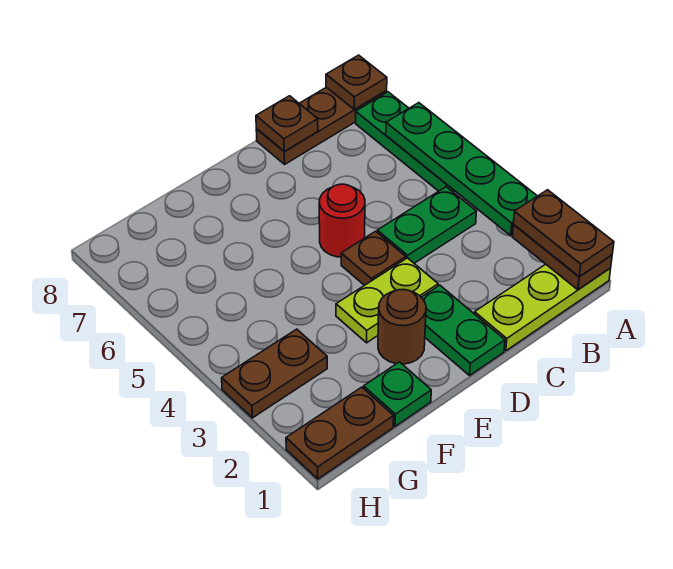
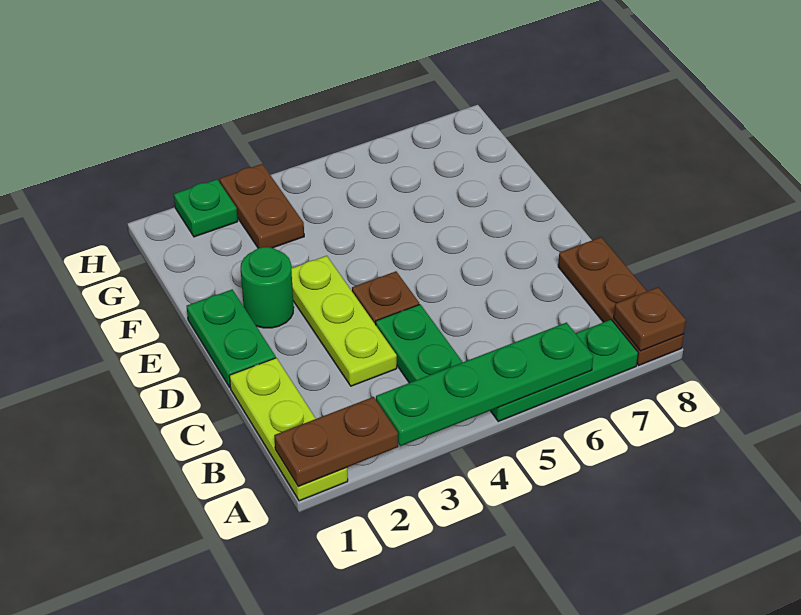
brown plate A1:A2 level 3 -> none
brown plate C8 level 2 -> none
green plate D1:D2 level 1 -> green plate D1:E1 level 1
lime plate D3:E3 level 1 -> lime plate C3:E3 level 1
red round brick D5 level 1 -> none
brown round brick E2 level 1 -> green round brick E2 level 1
green plate F1 level 1 -> green plate H2 level 1
brown plate G1:H1 level 1 -> none

